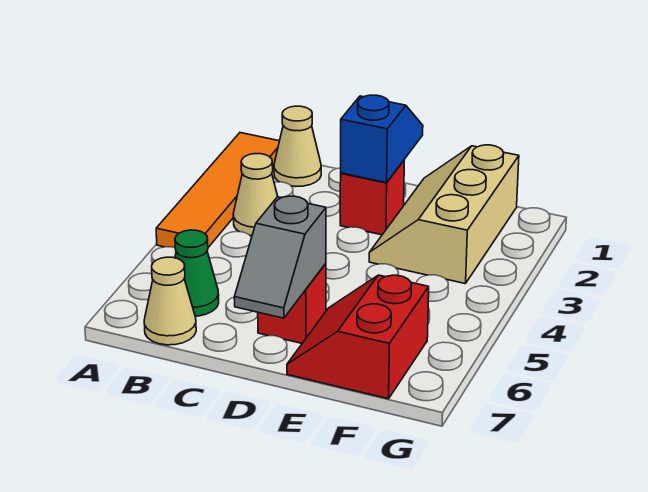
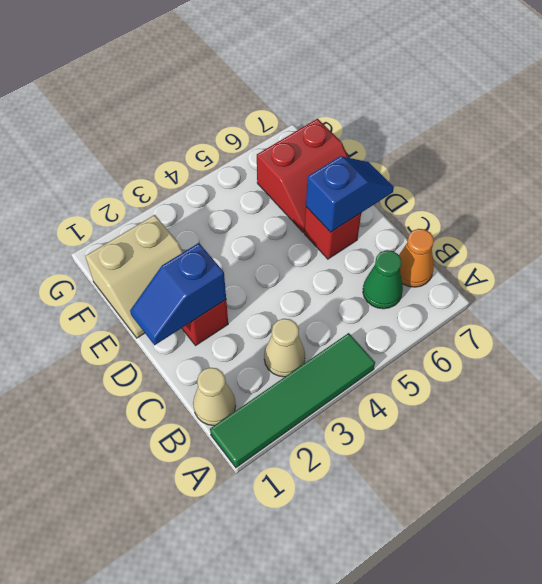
orange tile A1:A4 level 1 -> green tile A1:A4 level 1
tan cone B7 level 1 -> orange cone B7 level 1
grey slope D6:D7 level 2 top 6 -> blue slope D6:D7 level 2 top 6
tan slope E1:F3 level 1 top F -> tan slope E1:F2 level 1 top F

